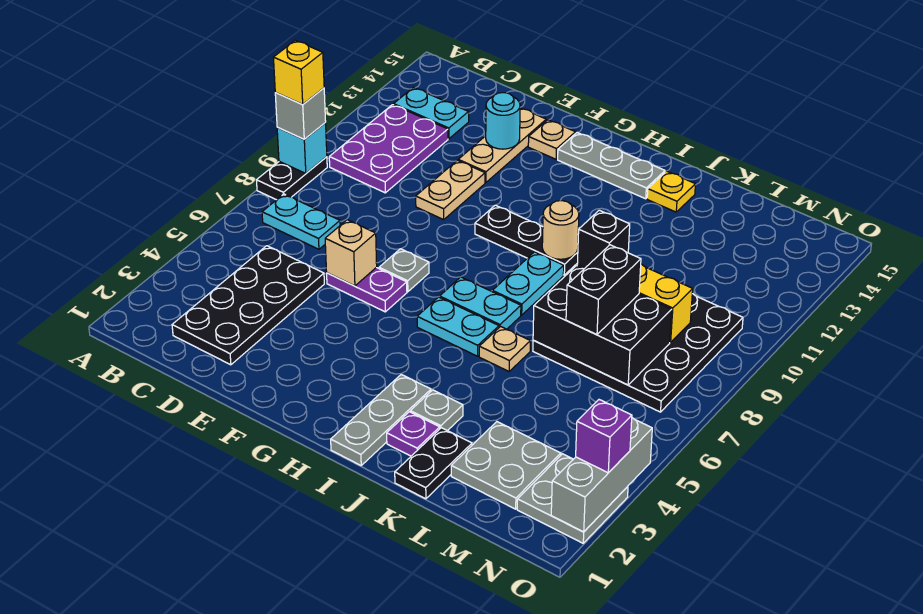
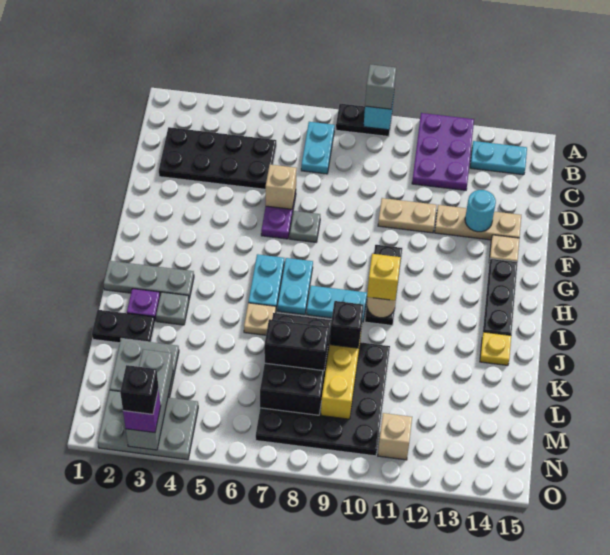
yellow brick A9 level 4 -> yellow brick I10 level 3
purple plate B10:C12 level 1 -> purple plate A11:C12 level 1
cyan plate B13:C13 level 1 -> cyan plate B13:B14 level 1
grey plate G14:I14 level 1 -> black plate G14:I14 level 1
grey plate N2:O3 level 1 -> grey plate N2:O4 level 1
none -> tan brick N11 level 1
grey brick O2:O4 level 2 -> grey brick M3:O3 level 2
none -> black brick O3 level 4

